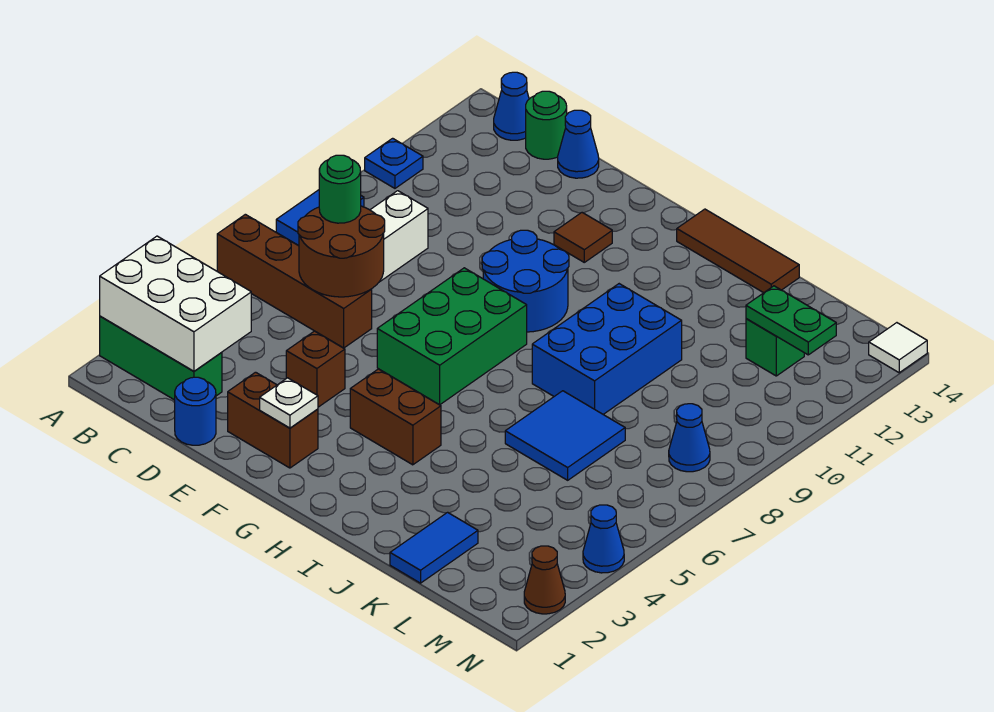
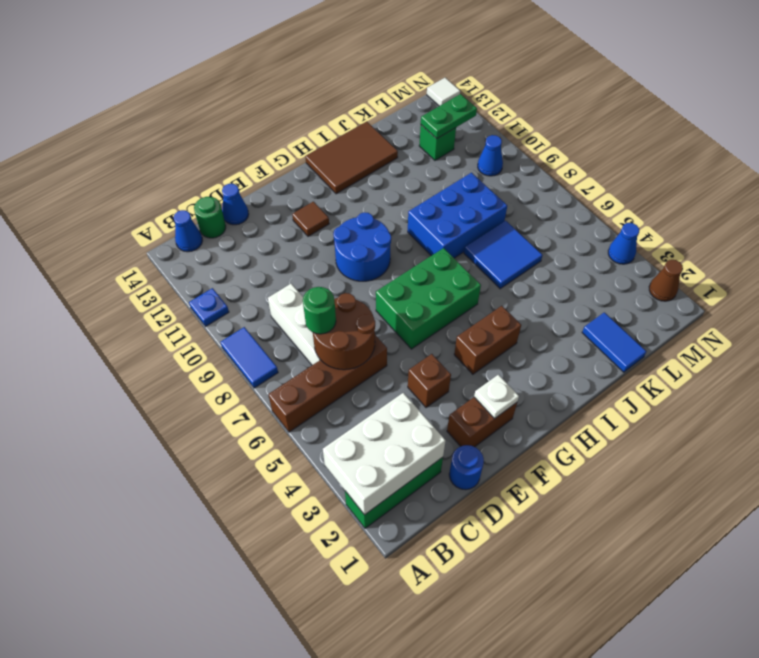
green brick F6:G8 level 1 -> green brick F6:H7 level 1
brown tile H14:J14 level 1 -> brown tile H13:J14 level 1
blue brick I8:J10 level 1 -> blue brick I8:K9 level 1
blue cone M8 level 1 -> blue cone M10 level 1

